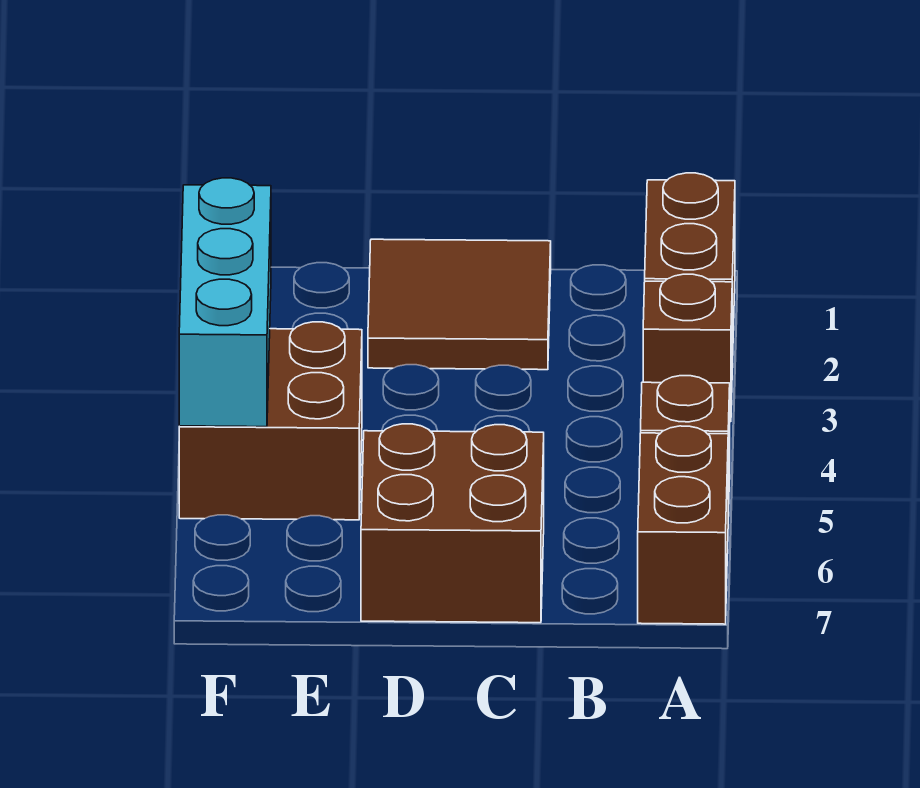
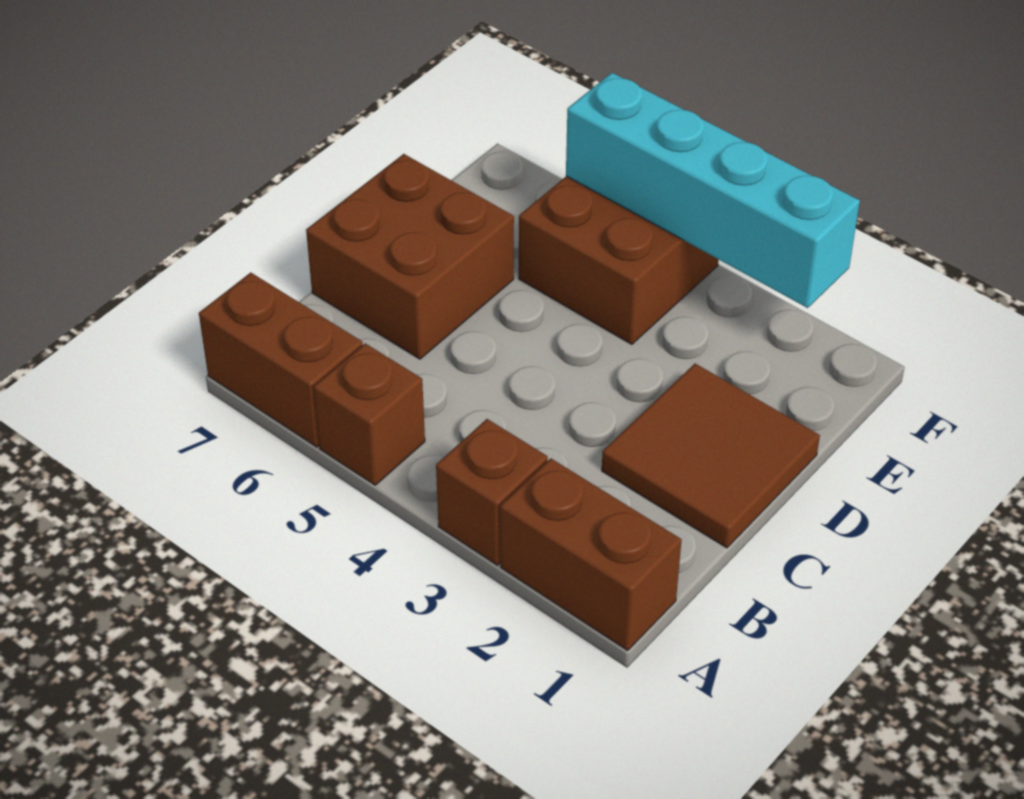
cyan brick F3:F5 level 2 -> cyan brick F2:F5 level 2

